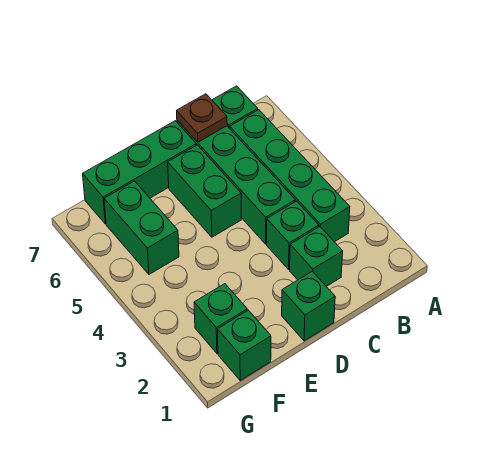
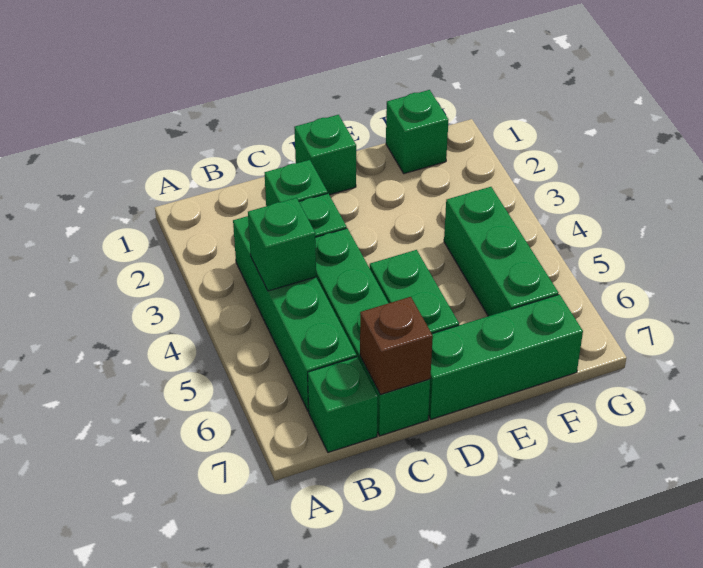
brown plate C7 level 2 -> brown brick C7 level 2
green brick F2 level 1 -> green brick B4 level 2
green brick F5:F6 level 1 -> green brick F4:F6 level 1

